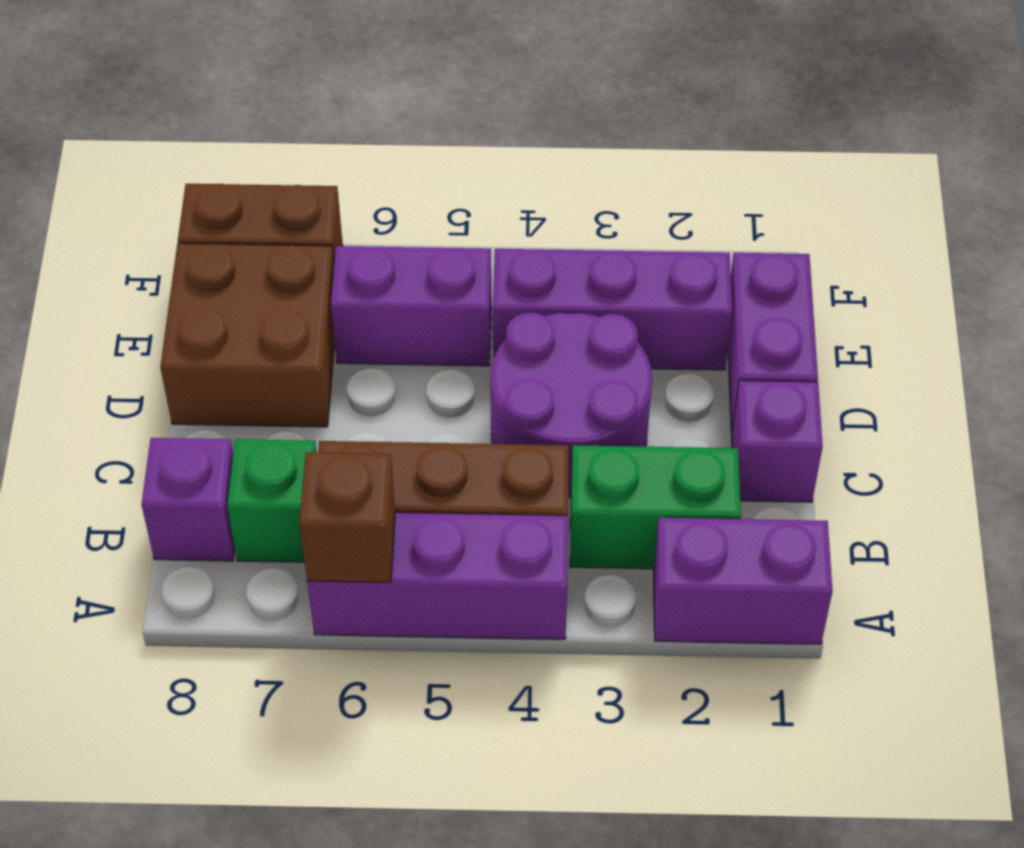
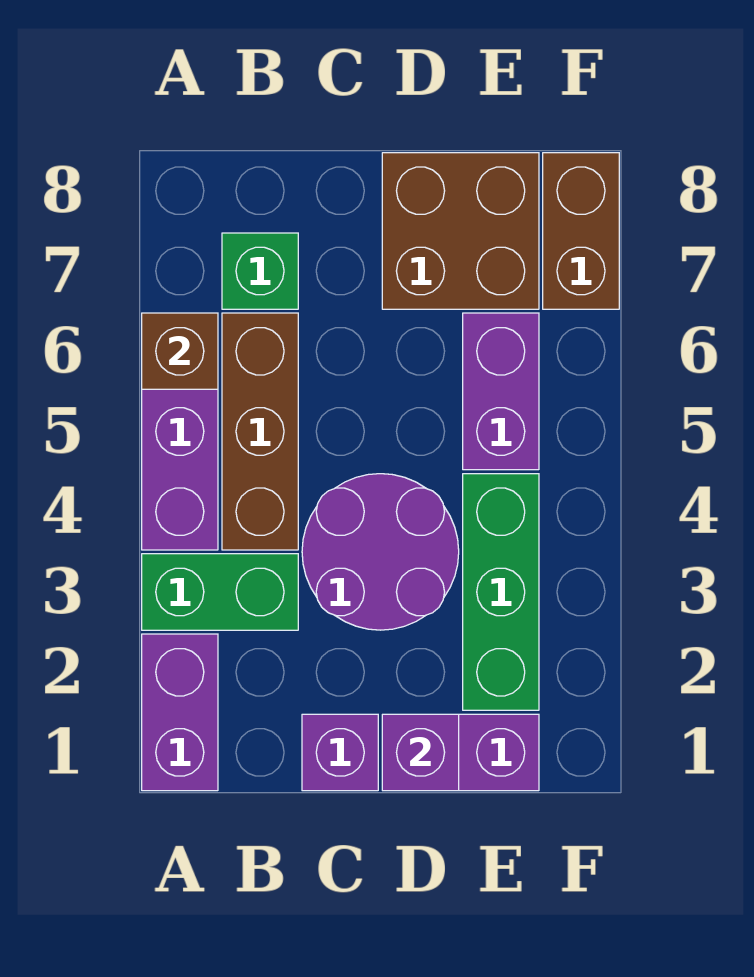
green brick B2:B3 level 1 -> green brick A3:B3 level 1
purple brick B8 level 1 -> purple brick D1 level 2
purple brick E2:E4 level 1 -> green brick E2:E4 level 1

